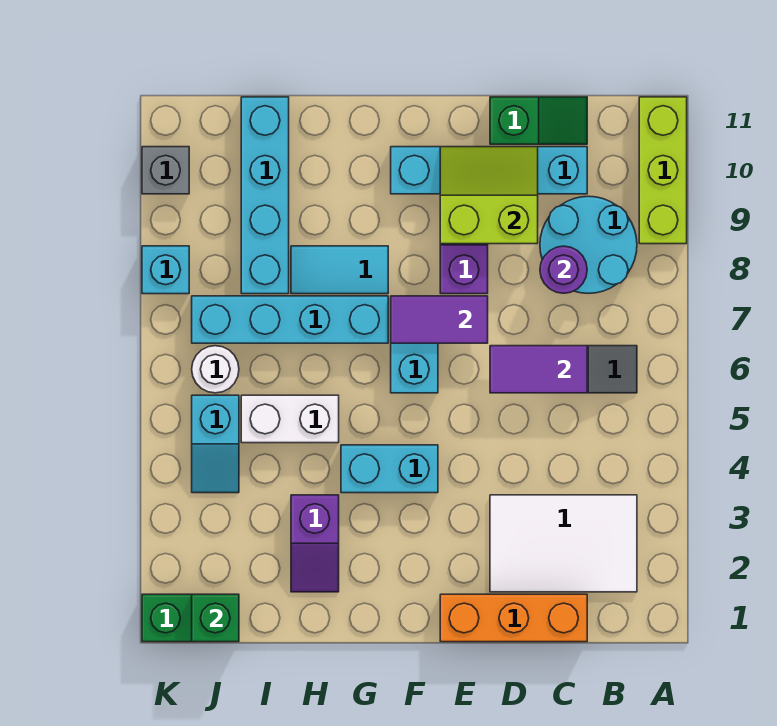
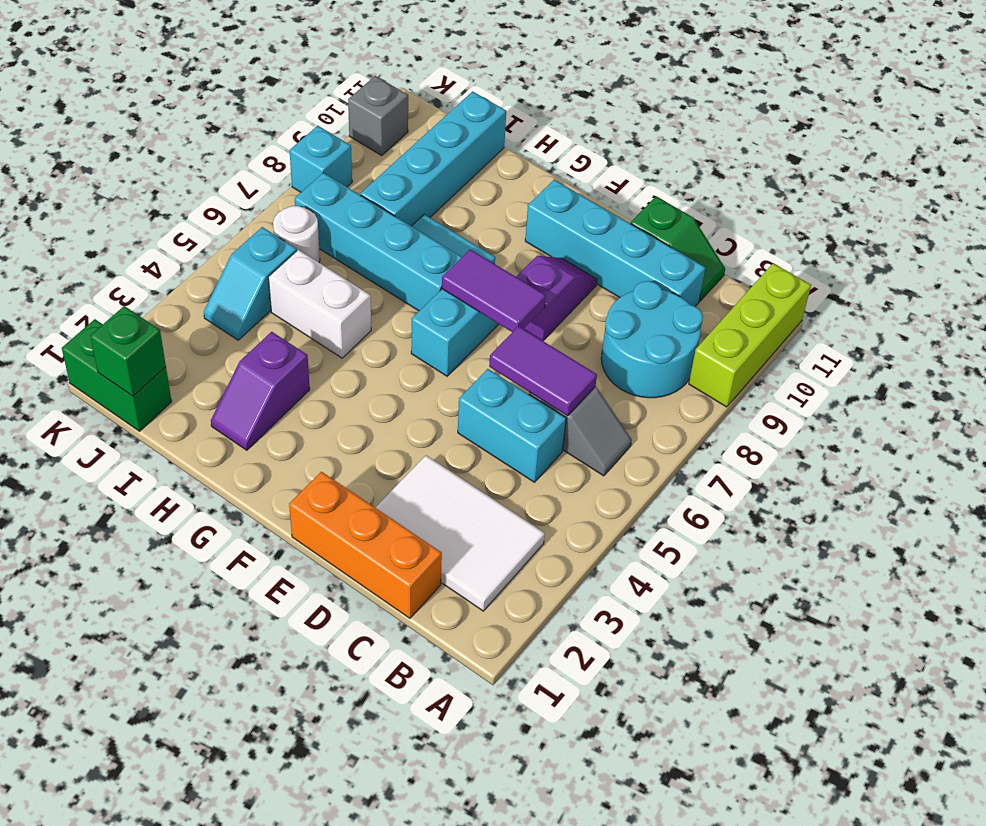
purple round brick C8 level 2 -> none
lime slope D9:E10 level 2 top 9 -> none
cyan brick F4:G4 level 1 -> cyan brick C5:D5 level 1

